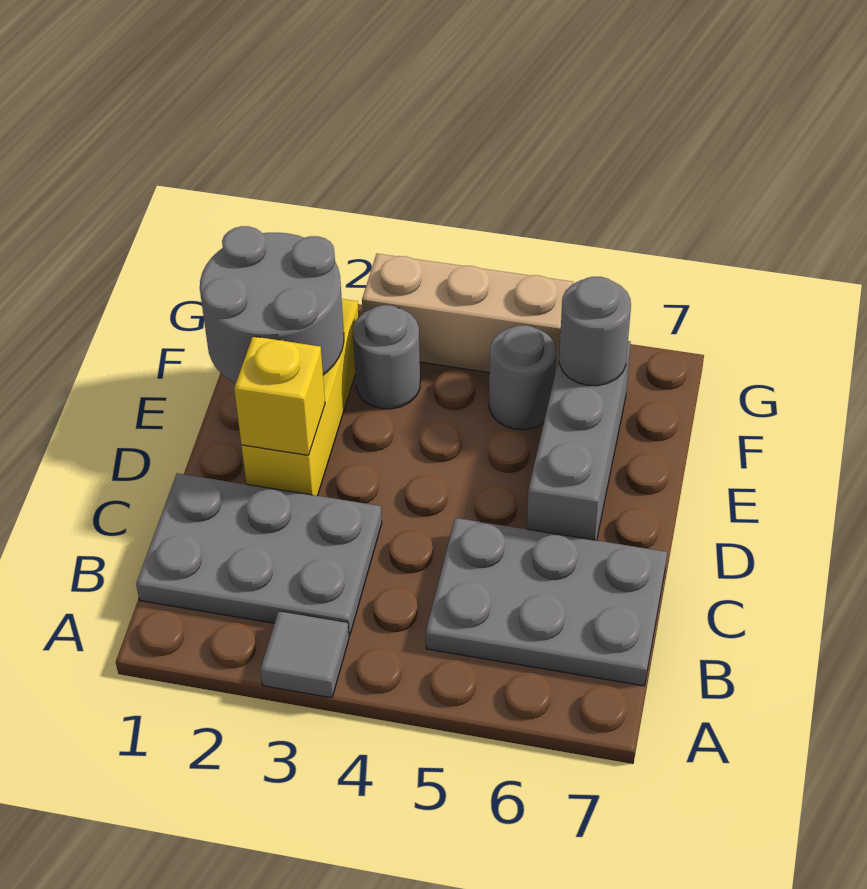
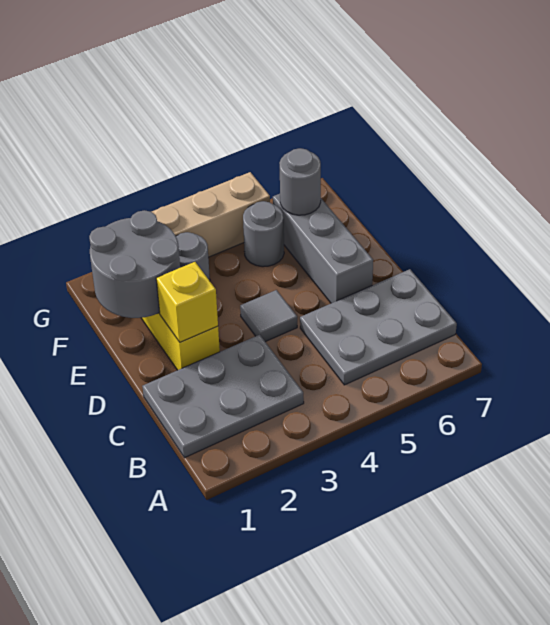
grey tile A3 level 1 -> grey tile D4 level 1

